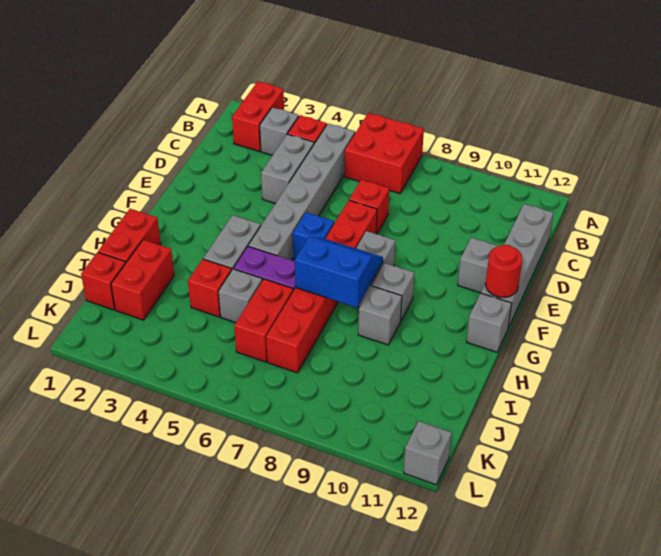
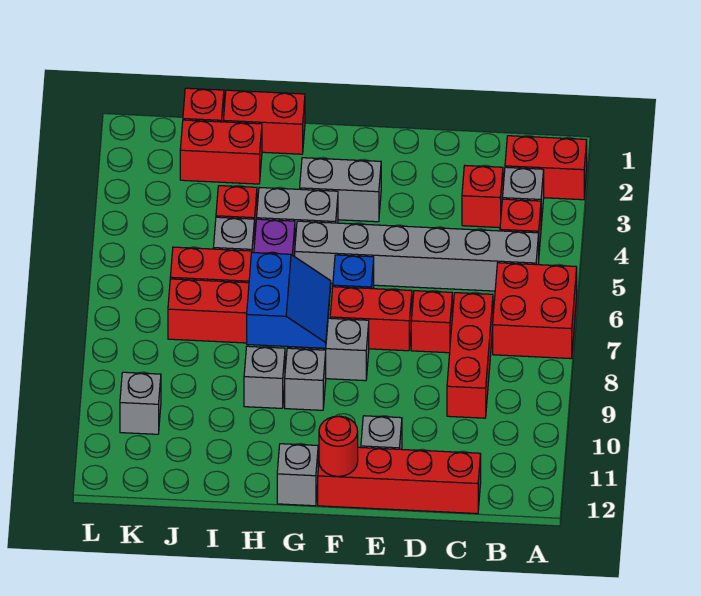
none -> red brick C3 level 1
grey brick C4:D4 level 1 -> grey brick F3:G3 level 1
none -> red brick C7:C9 level 1
grey brick C12:F12 level 1 -> red brick C12:F12 level 1
grey brick L12 level 1 -> grey brick K10 level 1

